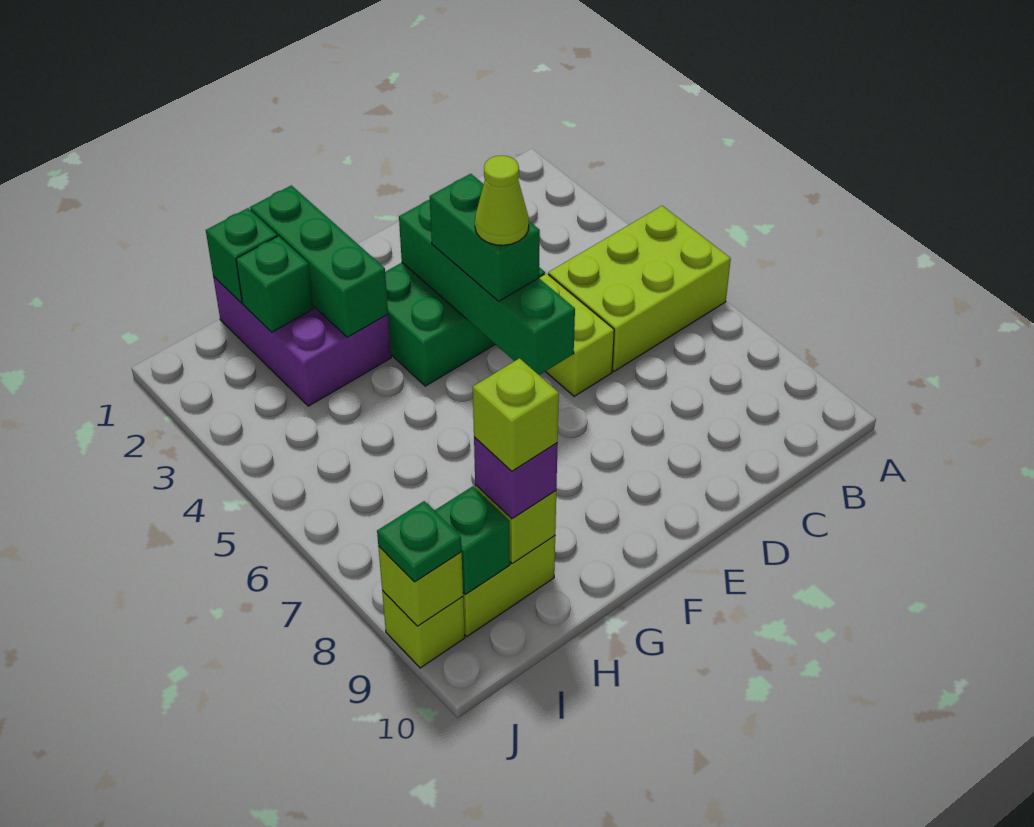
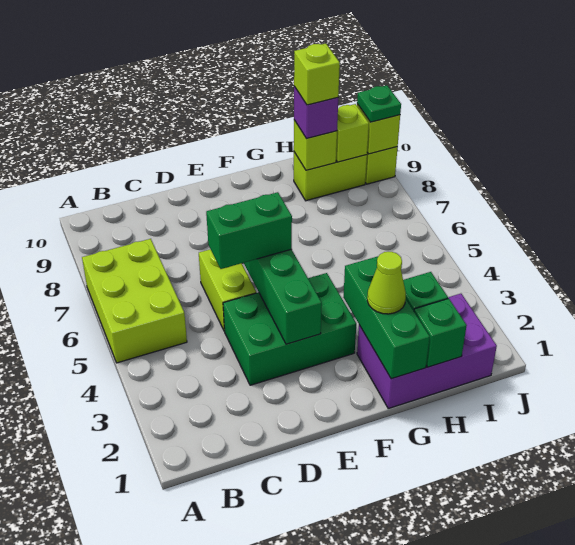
lime brick A5:C6 level 1 -> lime brick A5:B7 level 1
green brick E4:E5 level 3 -> green brick D5:E5 level 3
lime cone E5 level 4 -> lime cone G2 level 3
purple brick G1:H3 level 1 -> purple brick G1:I2 level 1
green brick I9 level 2 -> lime brick I9 level 2

